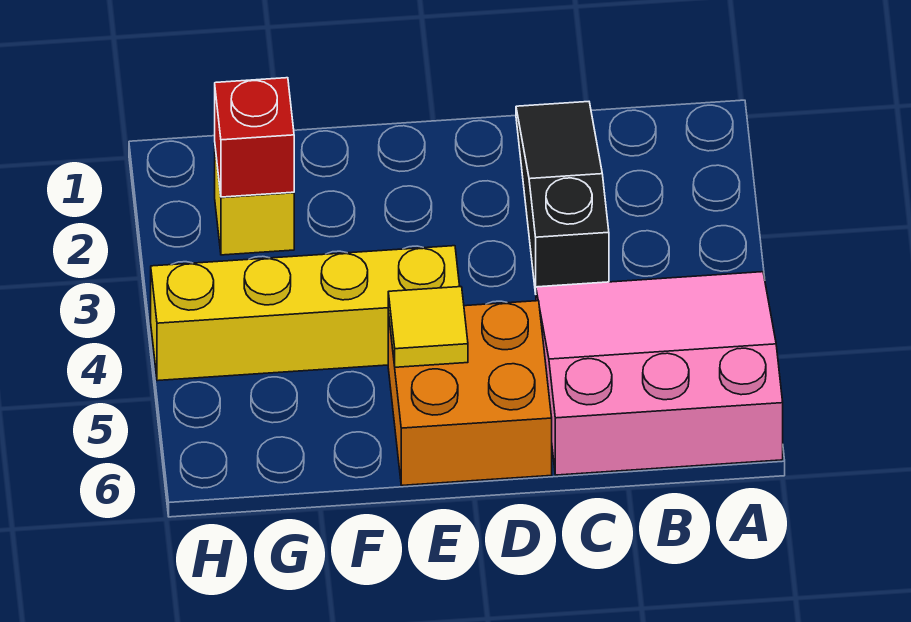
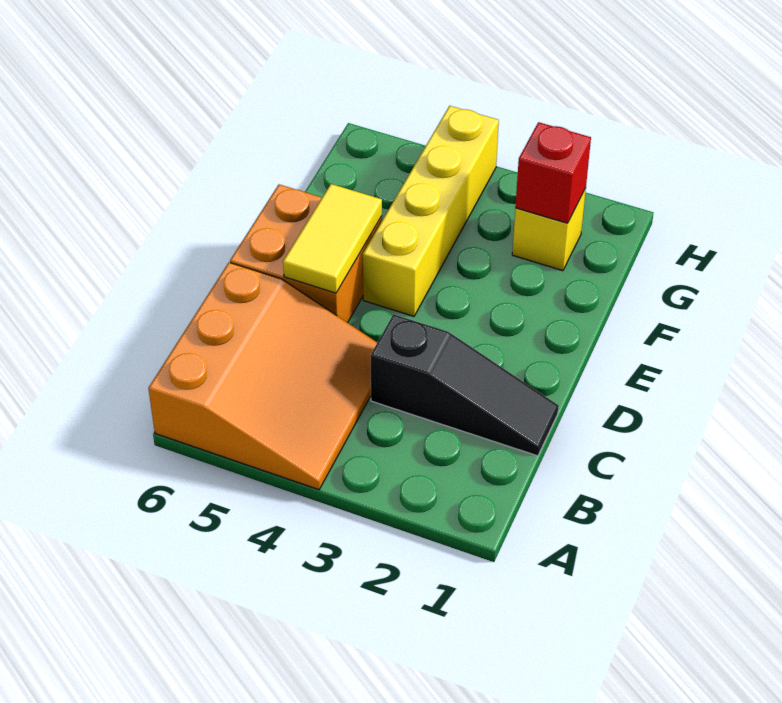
pink slope A4:C6 level 1 top 6 -> orange slope A4:C6 level 1 top 6
yellow tile E5 level 2 -> yellow tile D5:E5 level 2

